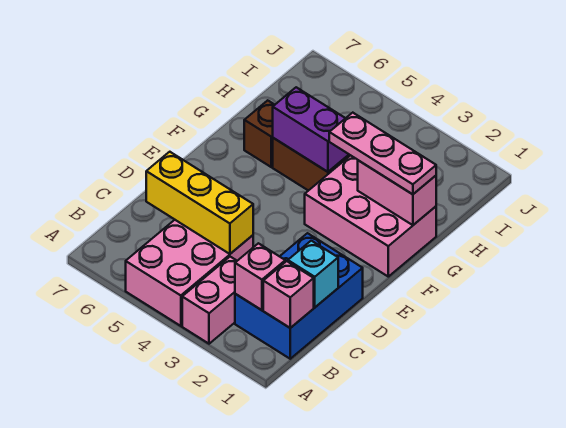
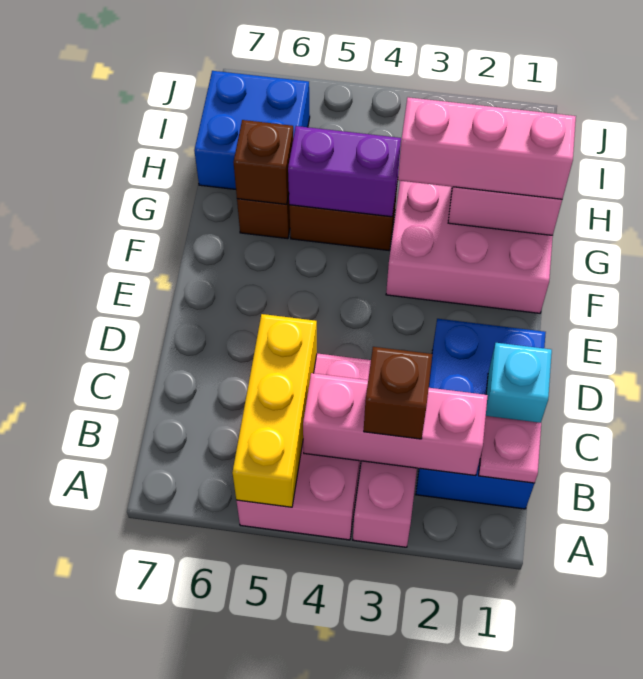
pink brick B1 level 2 -> pink plate B1 level 2
pink brick B2 level 2 -> pink brick B2:B4 level 2
none -> brown brick B3 level 3
yellow brick C4:C6 level 2 -> yellow brick A5:C5 level 2
pink plate G1:G3 level 3 -> pink brick G1:G3 level 3
none -> brown brick G6 level 2
none -> blue brick H6:I7 level 1

